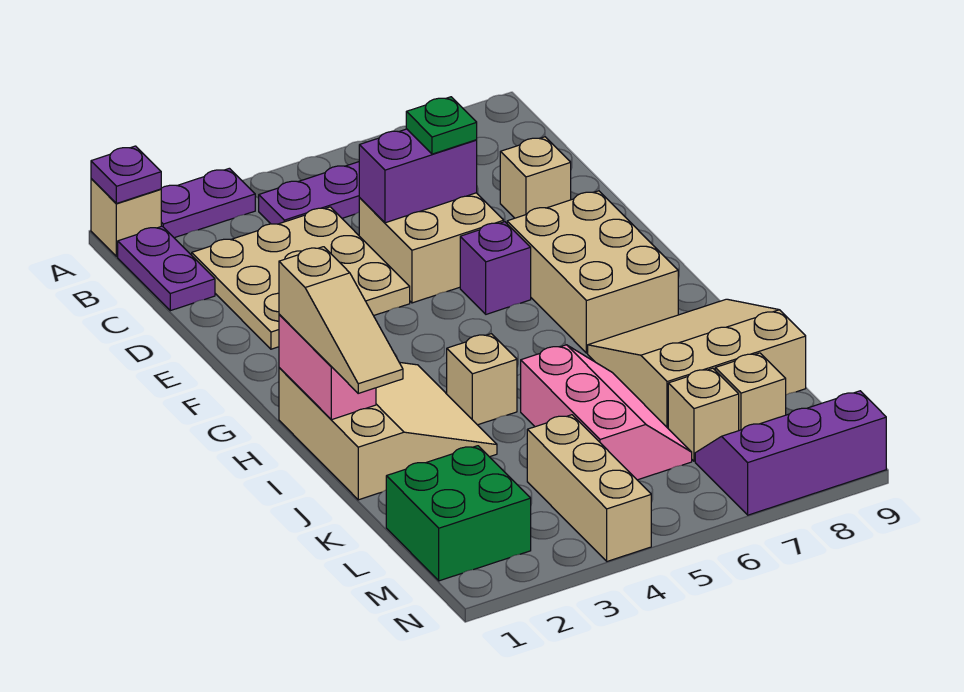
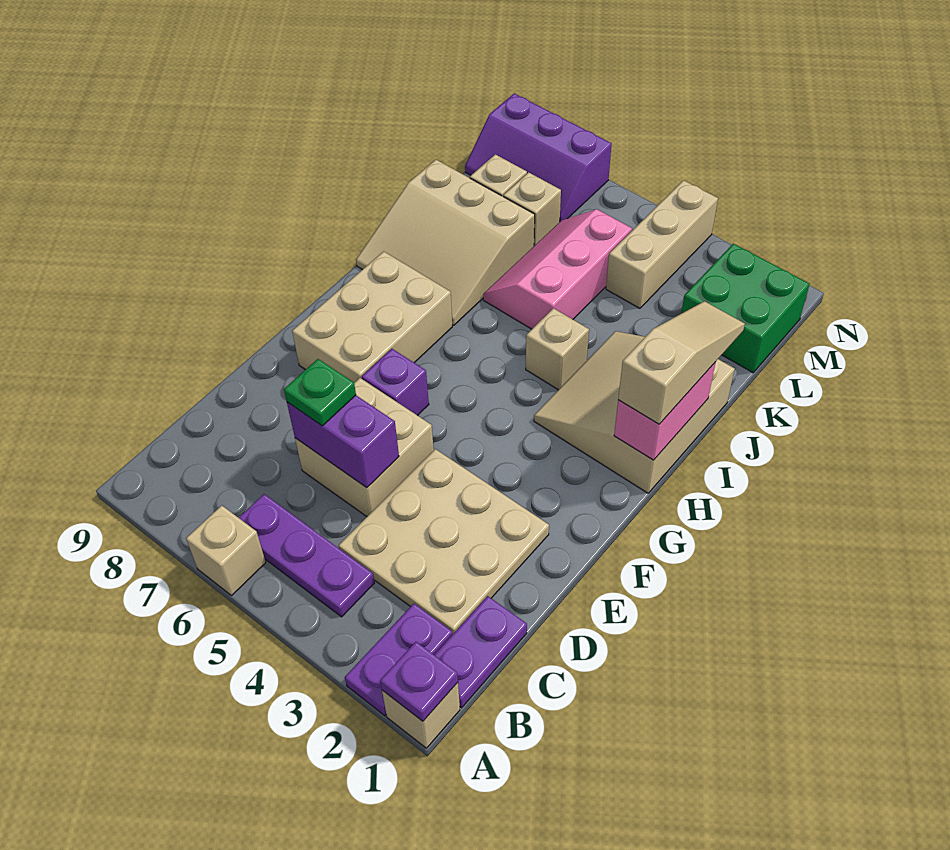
purple plate A2:A3 level 1 -> purple plate A2:B2 level 1
tan brick D8 level 1 -> tan brick A6 level 1

